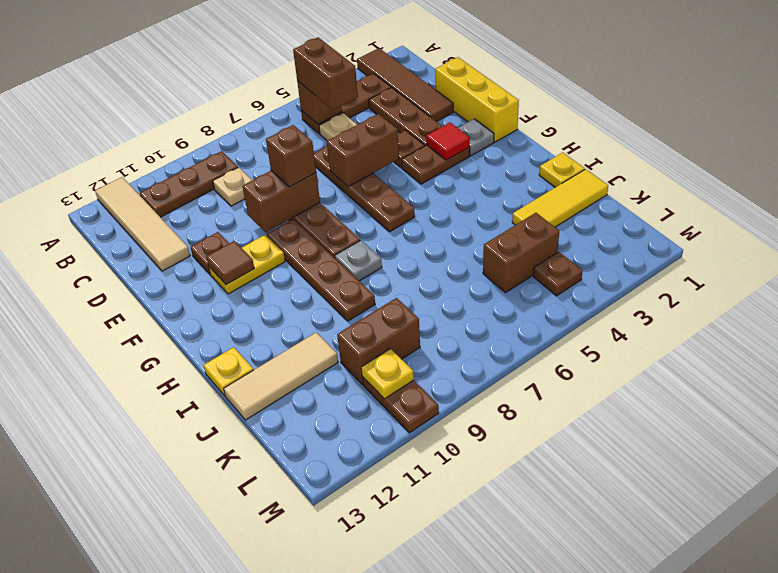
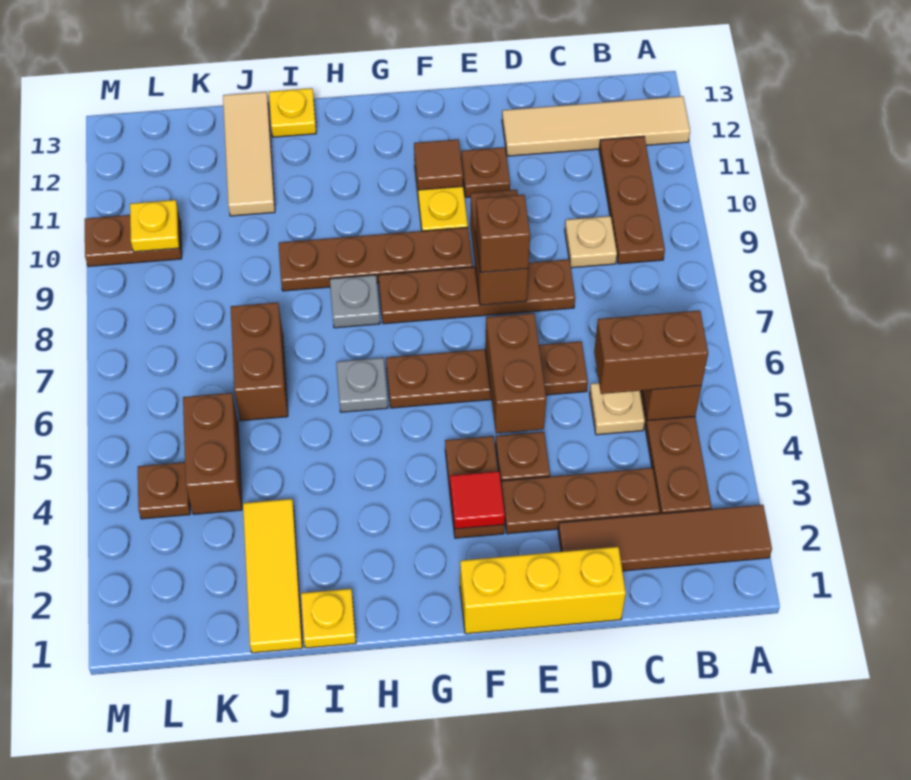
grey plate F2 level 1 -> grey plate H6 level 1
brown brick K9:K10 level 1 -> brown brick J6:J7 level 1

